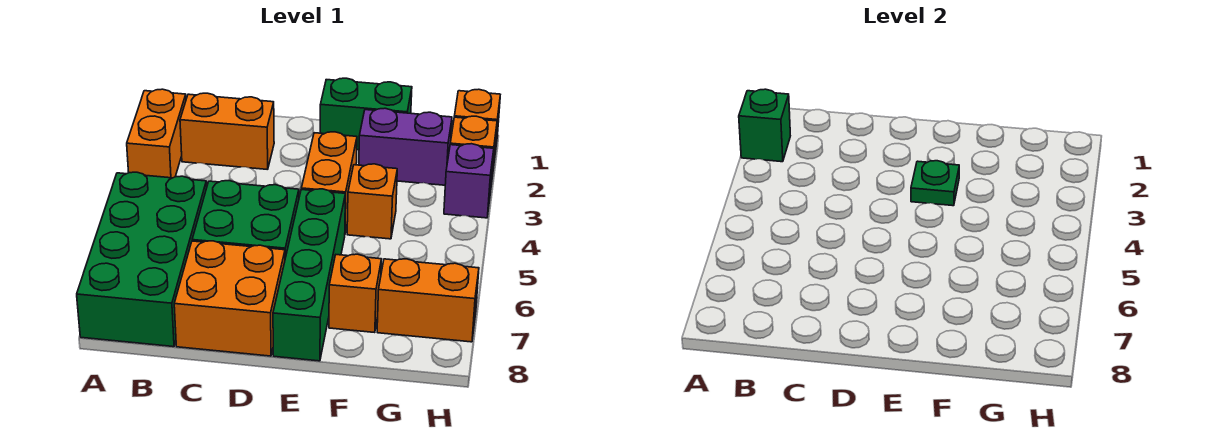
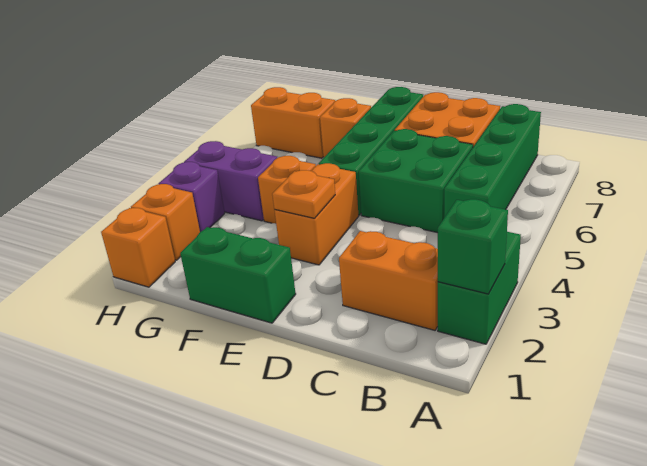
orange brick A2:A3 level 1 -> green brick A2:A3 level 1
green brick A5:B8 level 1 -> green brick B5:B8 level 1
green plate E3 level 2 -> orange plate E3 level 2
purple brick F2:G2 level 1 -> purple brick G4:H4 level 1

